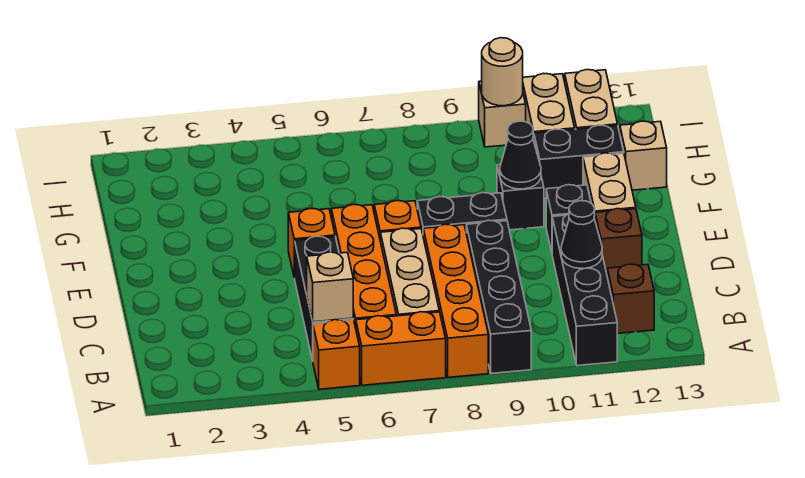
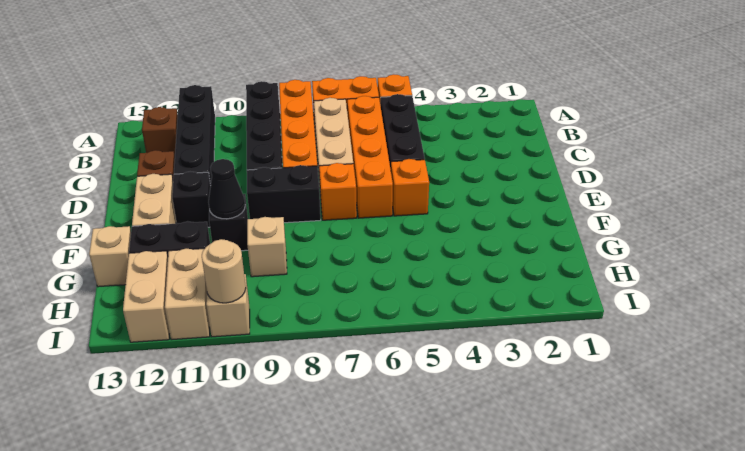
tan brick B5 level 2 -> tan brick G9 level 1
black cone C11 level 2 -> none

